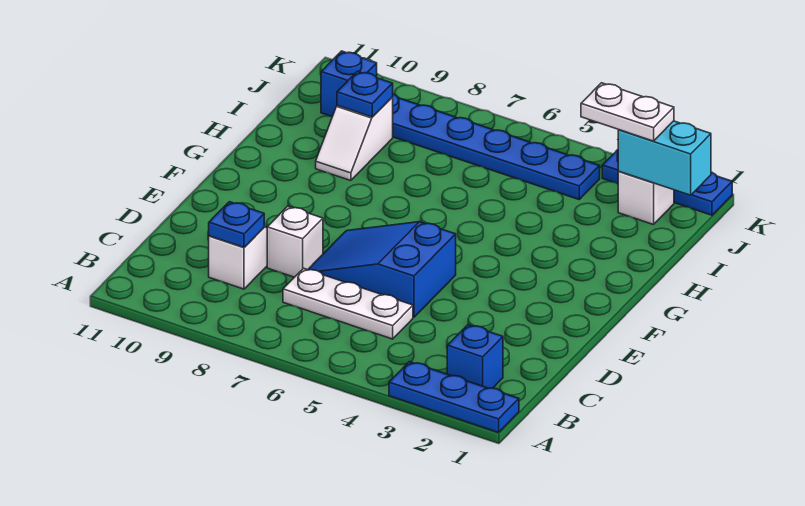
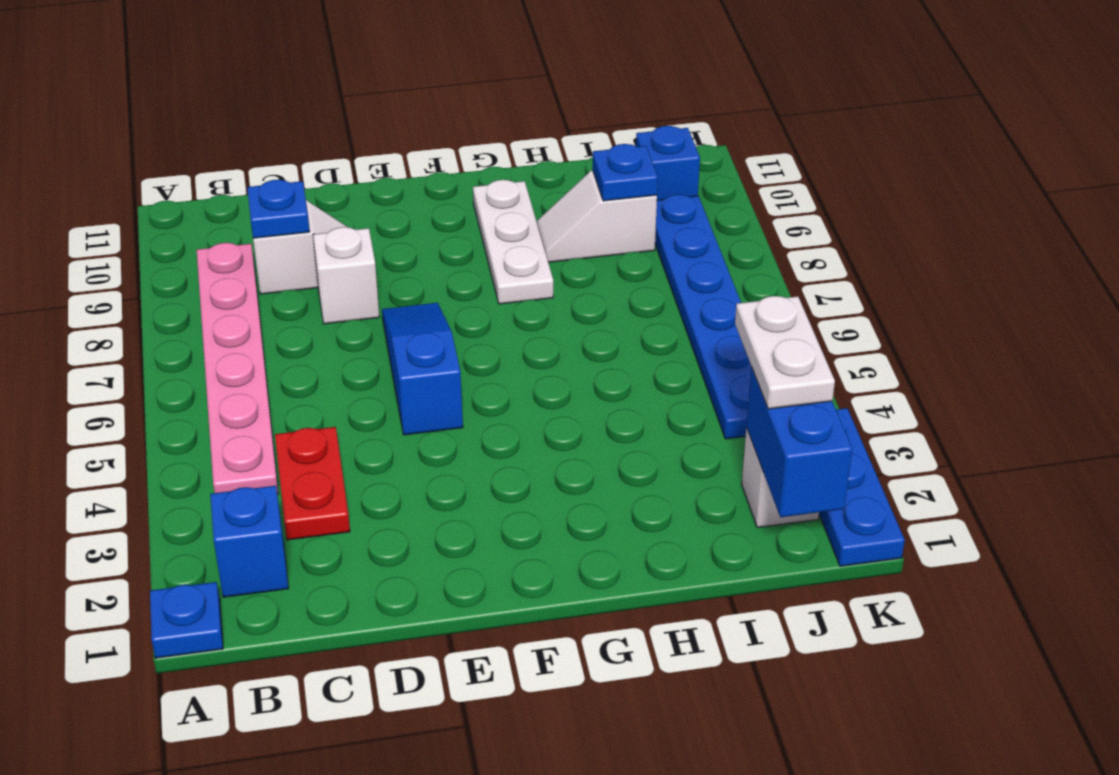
blue plate A1:A3 level 1 -> blue plate A1 level 1
none -> pink plate B4:B9 level 1
none -> red plate C3:C4 level 1
white plate C5:C7 level 1 -> white plate G8:G10 level 1
blue slope D5:E7 level 1 top 5 -> blue slope E5:E7 level 1 top 5
cyan brick J1:J2 level 2 -> blue brick J1:J2 level 2

